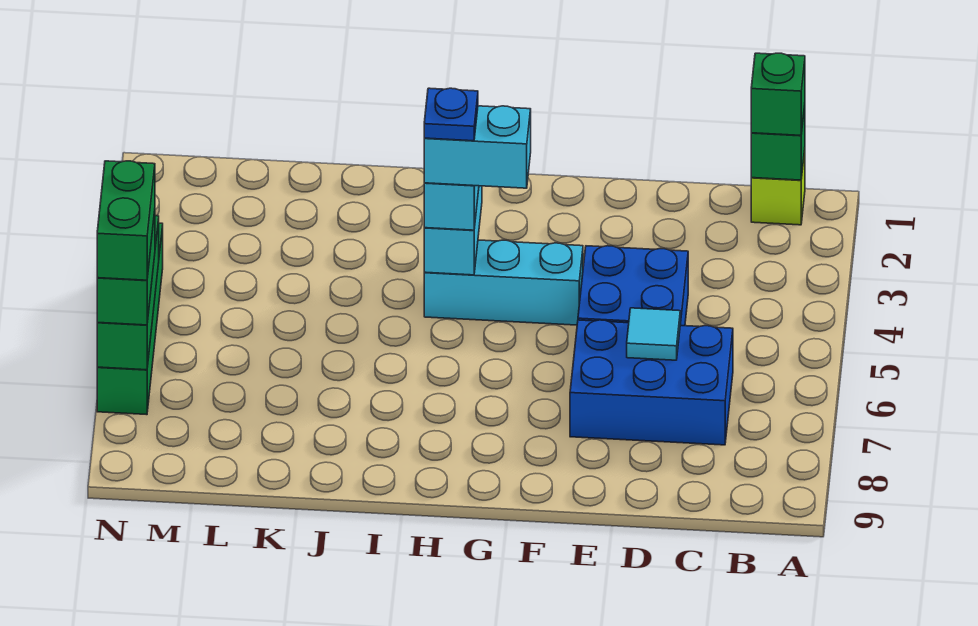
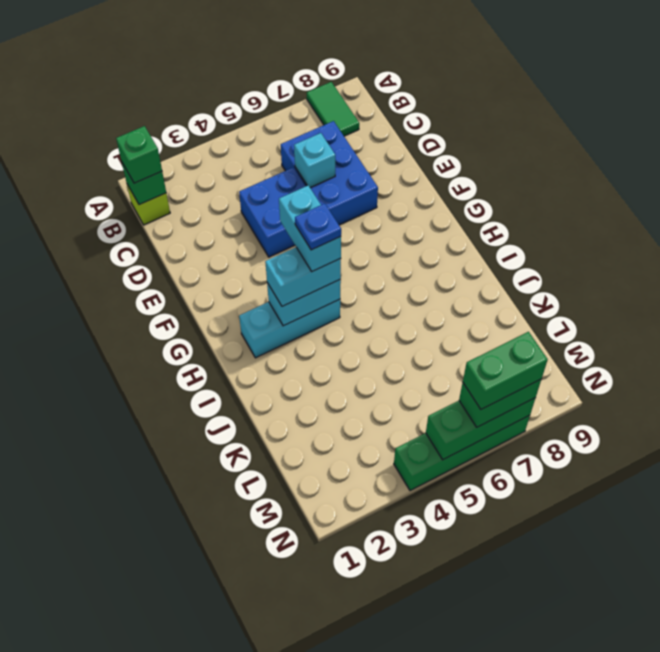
none -> green tile A8:B8 level 1
cyan tile D6 level 2 -> cyan brick D6 level 2
cyan brick F4:H4 level 1 -> cyan brick H2:H4 level 1

